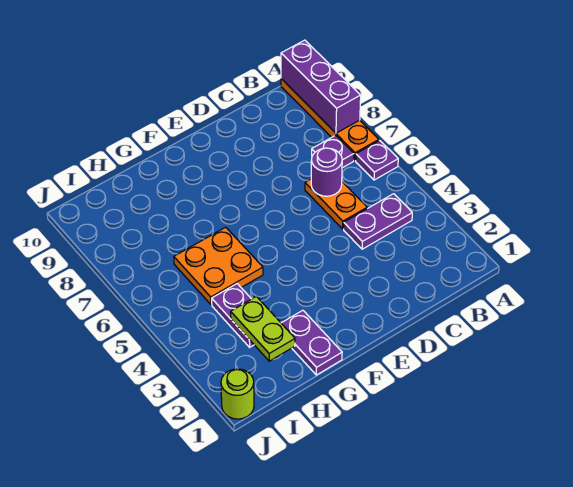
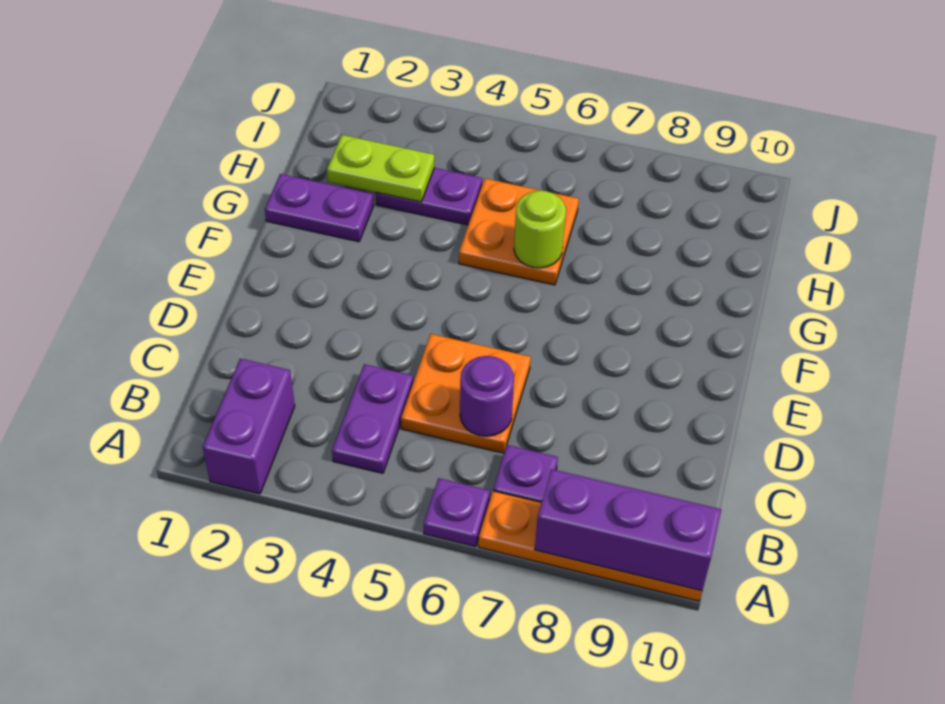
none -> purple brick A2:B2 level 1
orange plate C5:C6 level 1 -> orange plate C5:D6 level 1
lime round brick J1 level 1 -> lime round brick G6 level 2

